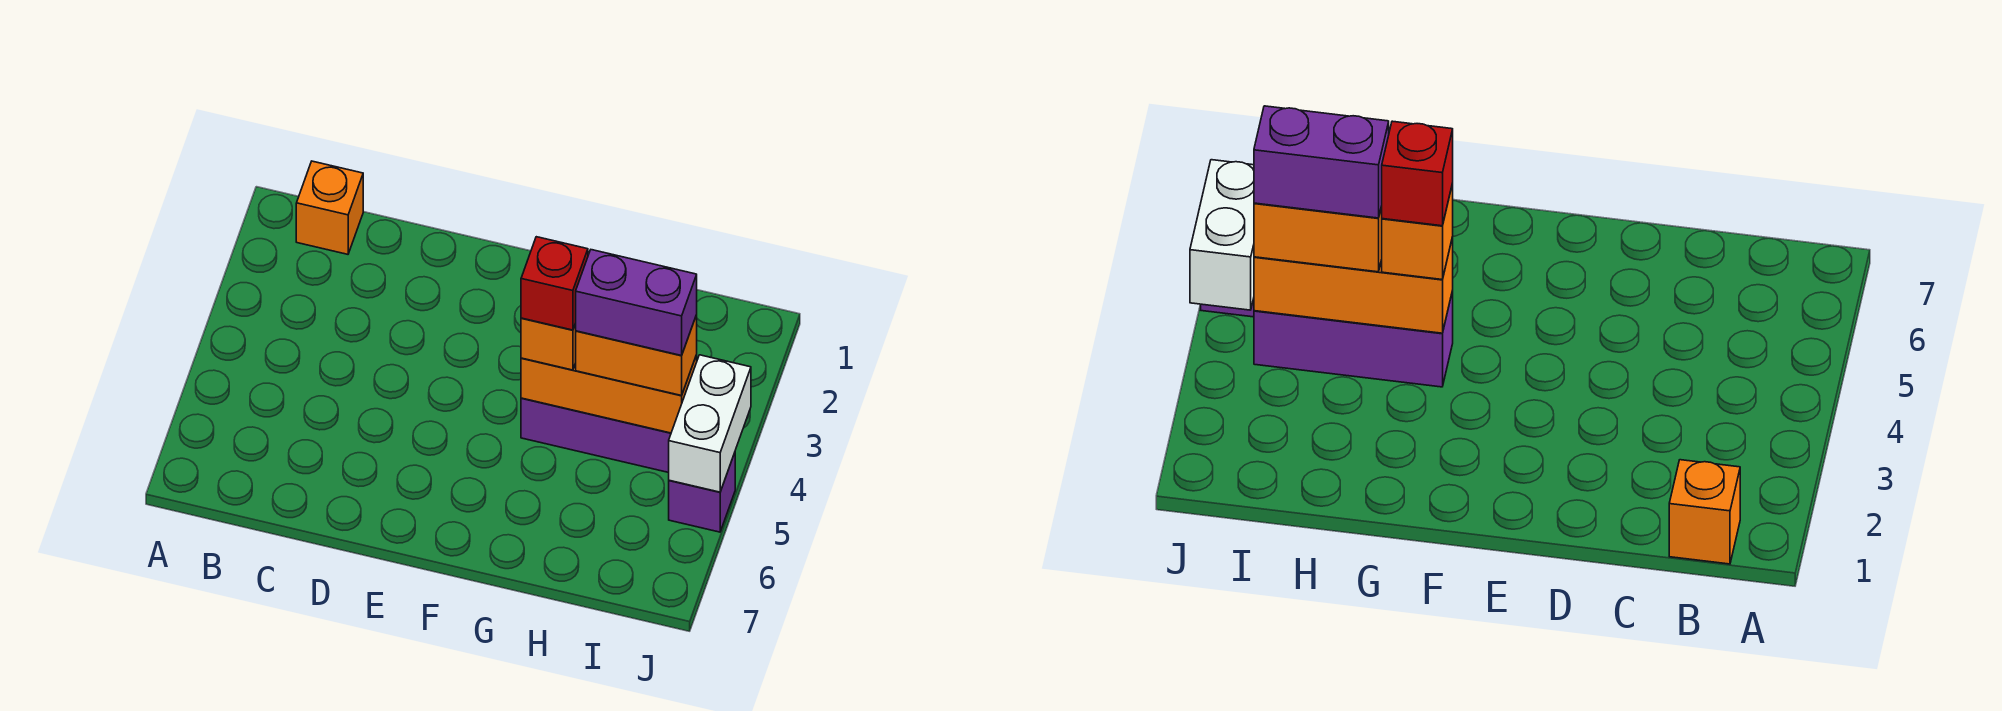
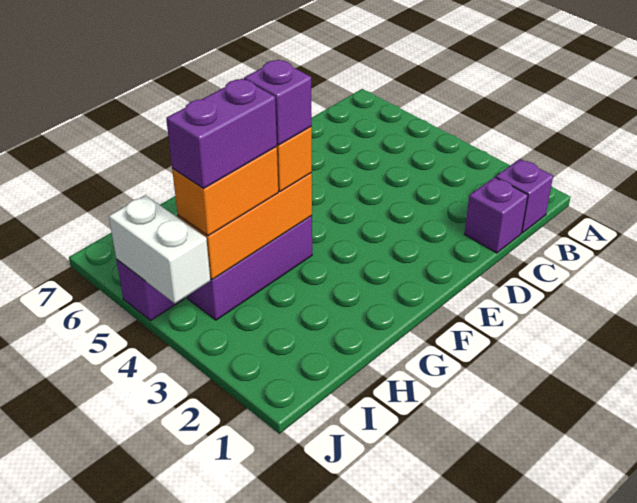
orange brick B1 level 1 -> purple brick B1 level 1
none -> purple brick C1 level 1
red brick G4 level 4 -> purple brick G4 level 4

